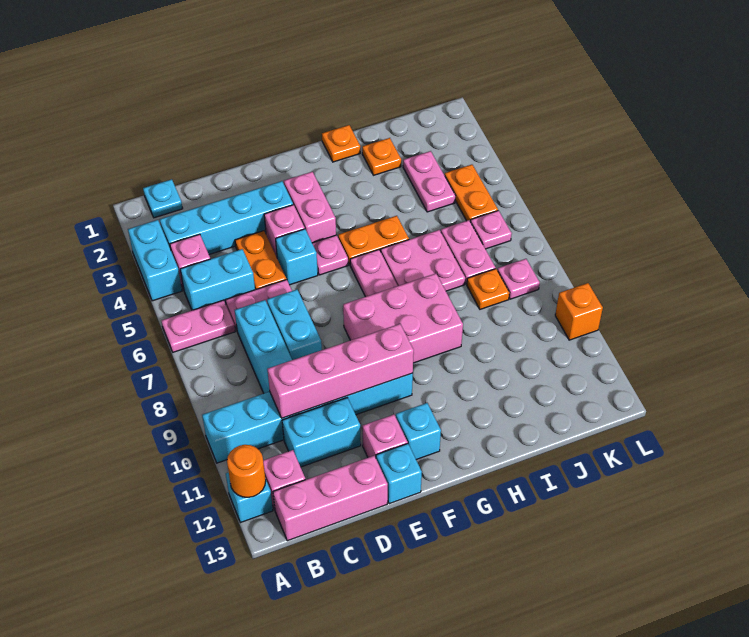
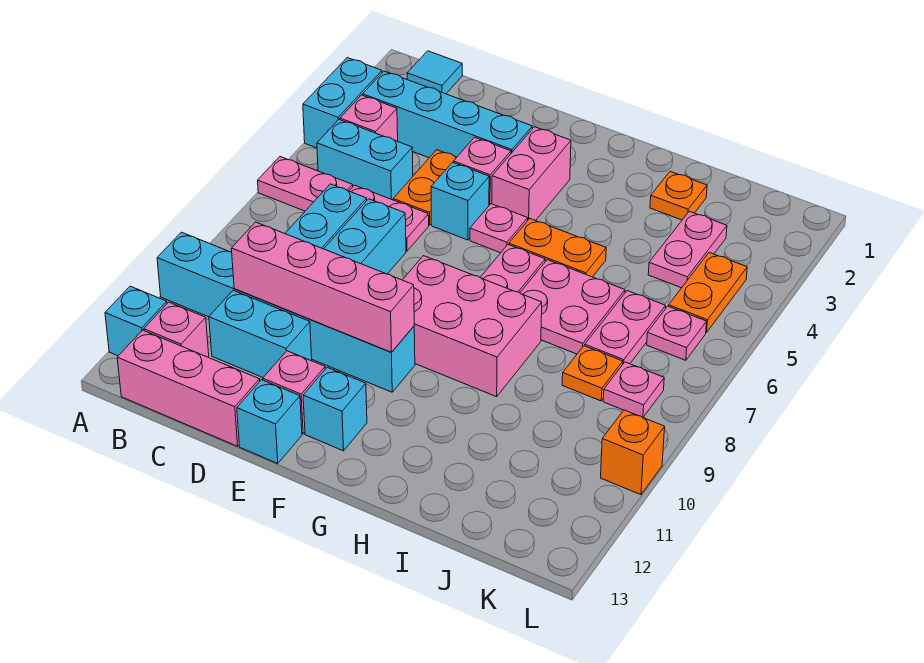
orange round brick A12 level 2 -> none
cyan plate B1 level 1 -> cyan tile B1 level 1
orange plate H1 level 1 -> none

